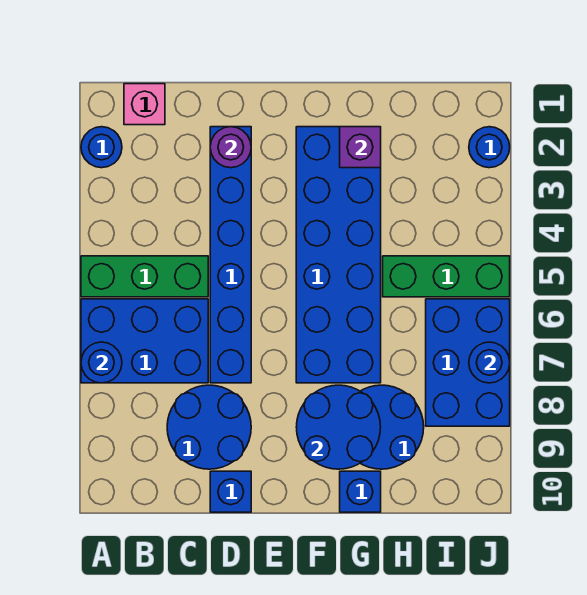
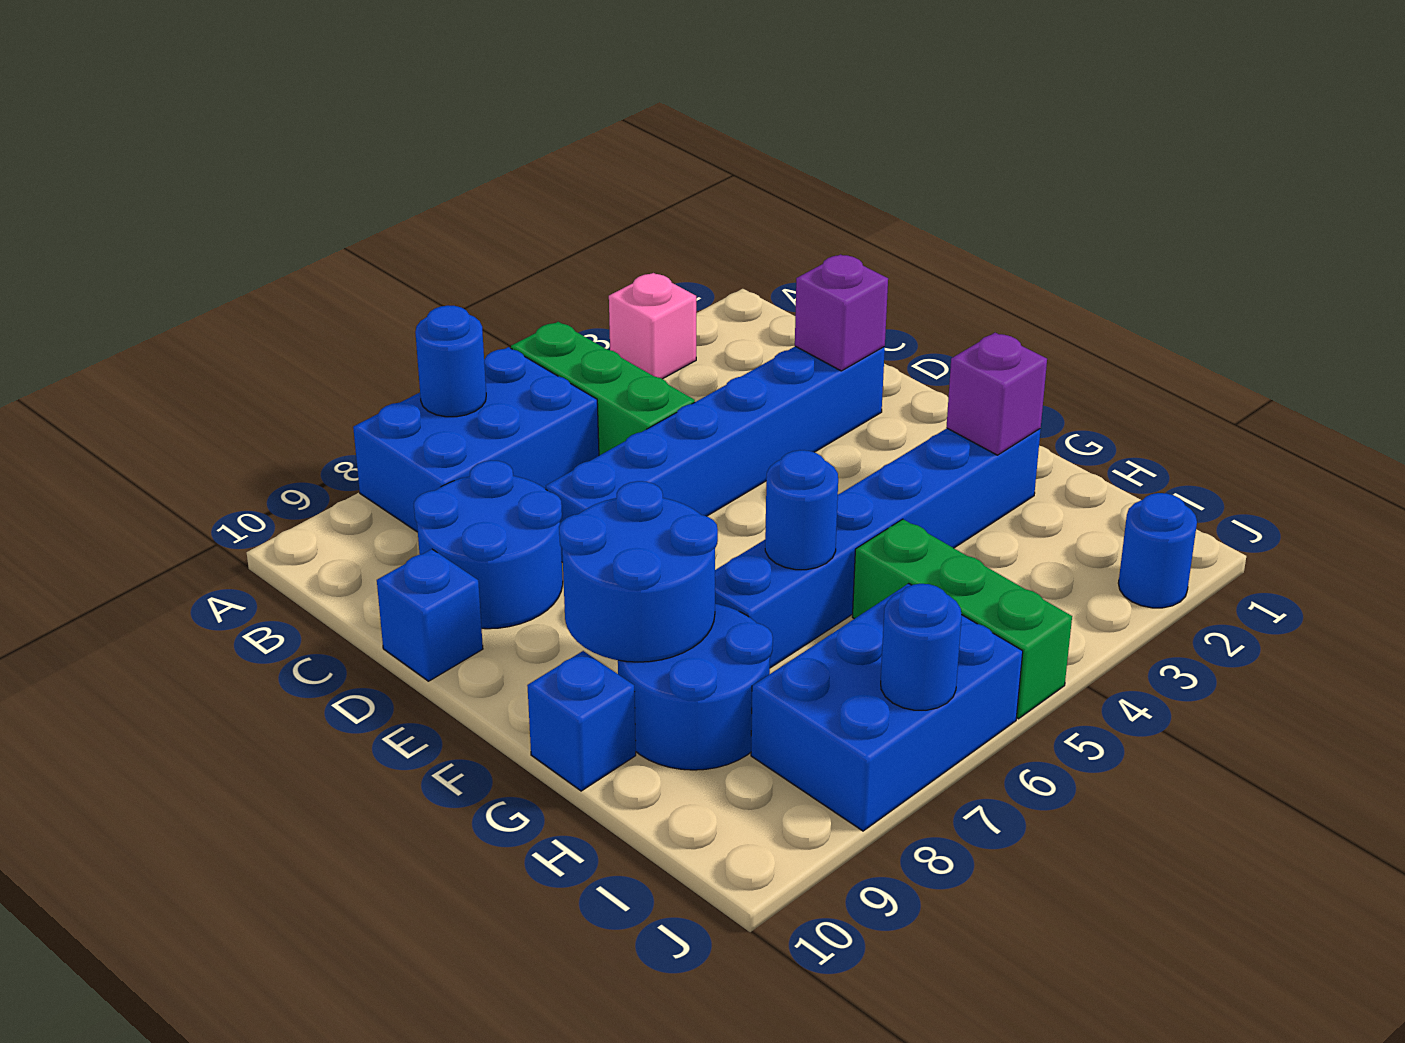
blue round brick A2 level 1 -> blue round brick G6 level 2
blue brick A6:C7 level 1 -> blue brick A6:B8 level 1
pink brick B1 level 1 -> pink brick A3 level 1
purple round brick D2 level 2 -> purple brick D2 level 2
blue brick F2:G7 level 1 -> blue brick G2:G7 level 1

